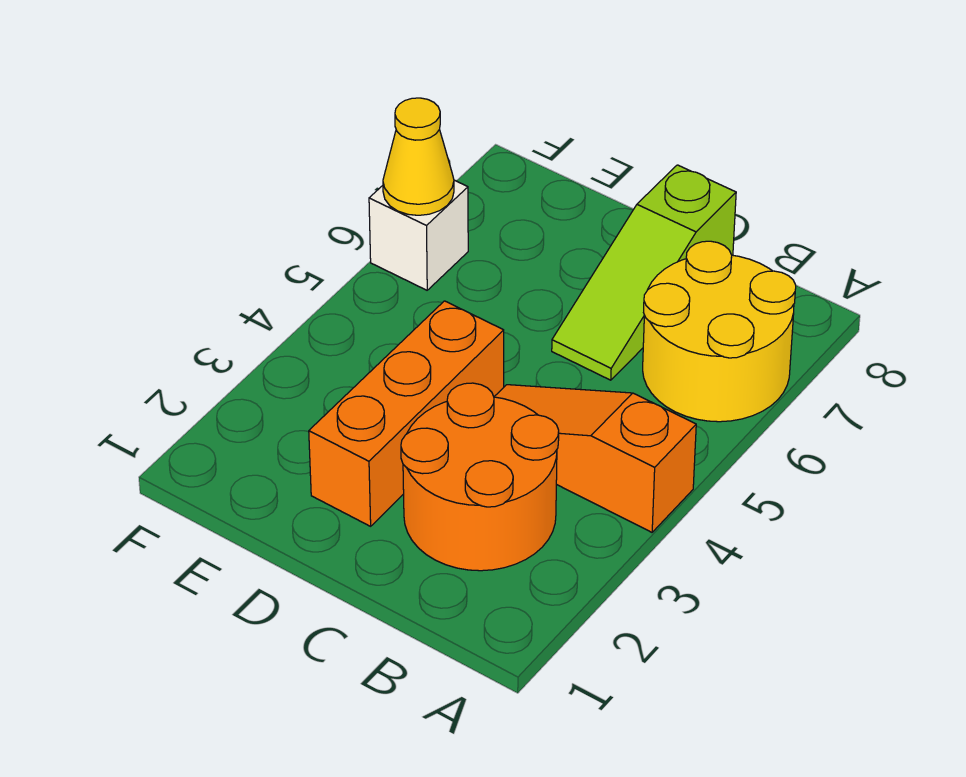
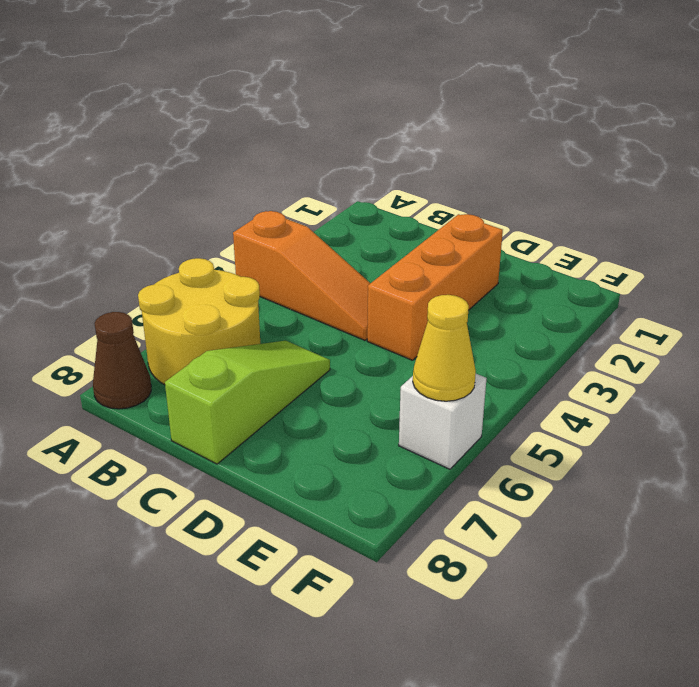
none -> brown cone A8 level 1
orange round brick B2:C3 level 1 -> none

